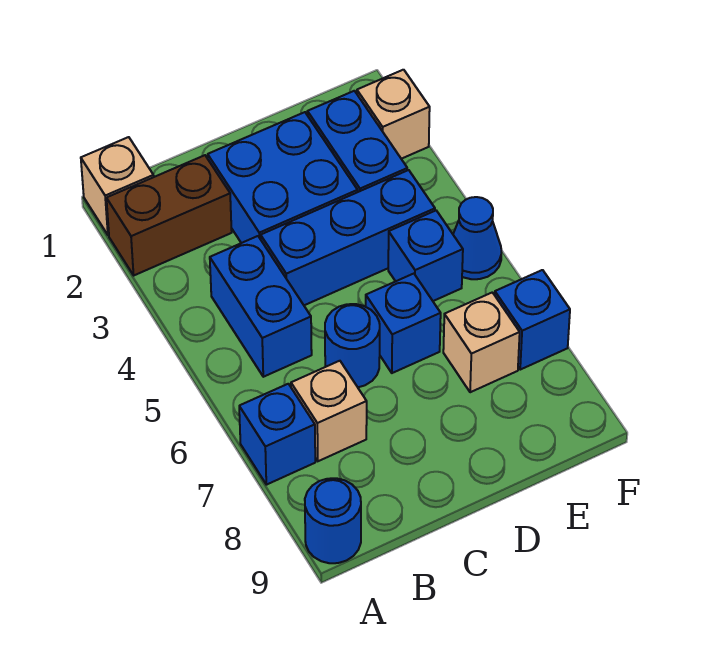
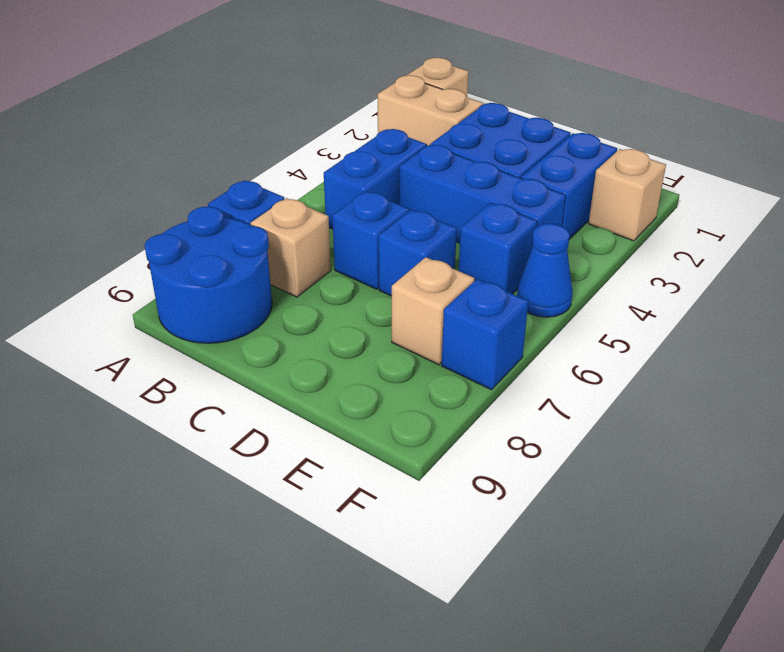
brown brick A2:B2 level 1 -> tan brick A2:B2 level 1
blue round brick A9 level 1 -> blue round brick A8:B9 level 1
blue round brick C6 level 1 -> blue brick C6 level 1

